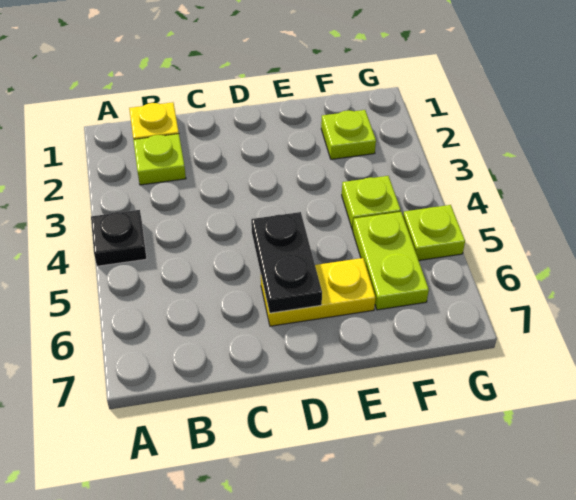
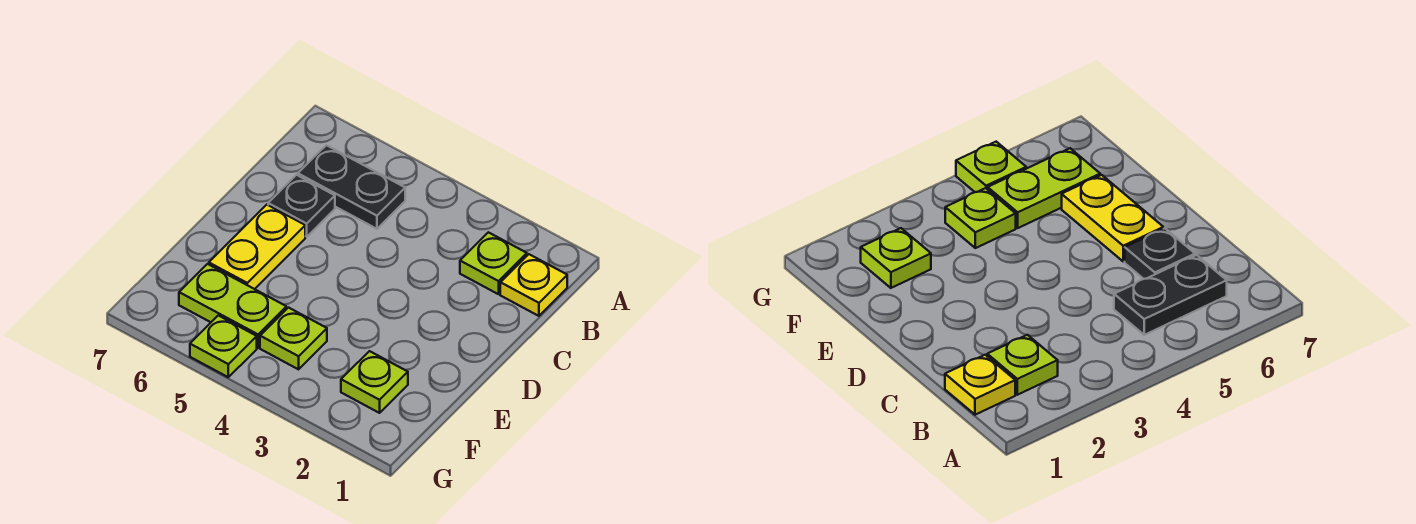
black plate A4 level 1 -> black plate C6 level 1
black plate D5:D6 level 2 -> black plate B5:B6 level 1

